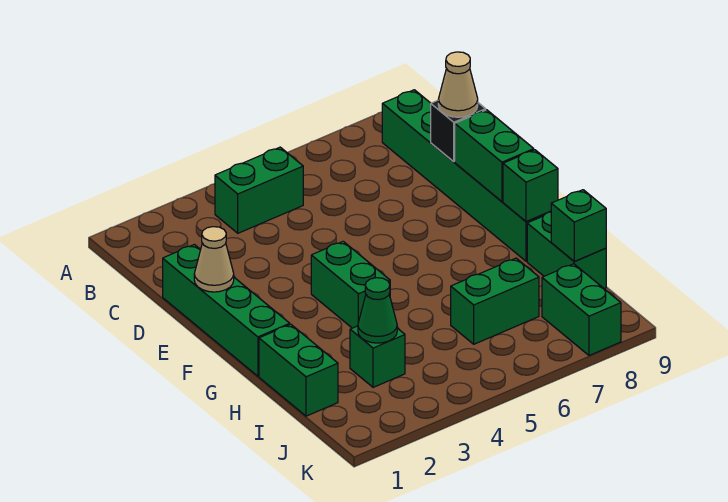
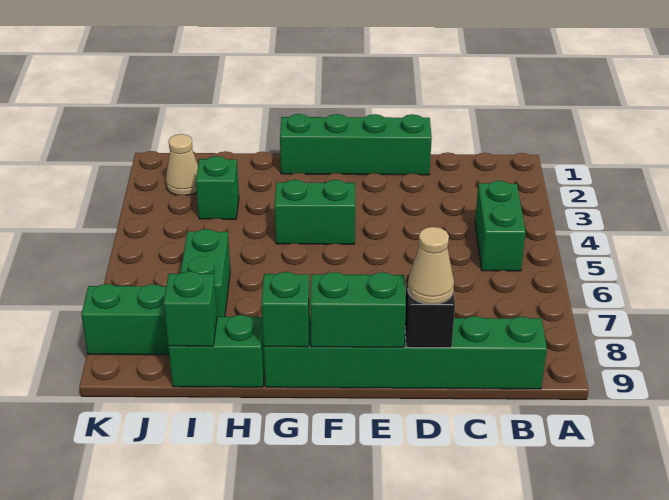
tan cone E1 level 2 -> tan cone J2 level 1
green brick H1:I1 level 1 -> none
green cone I3 level 2 -> none

